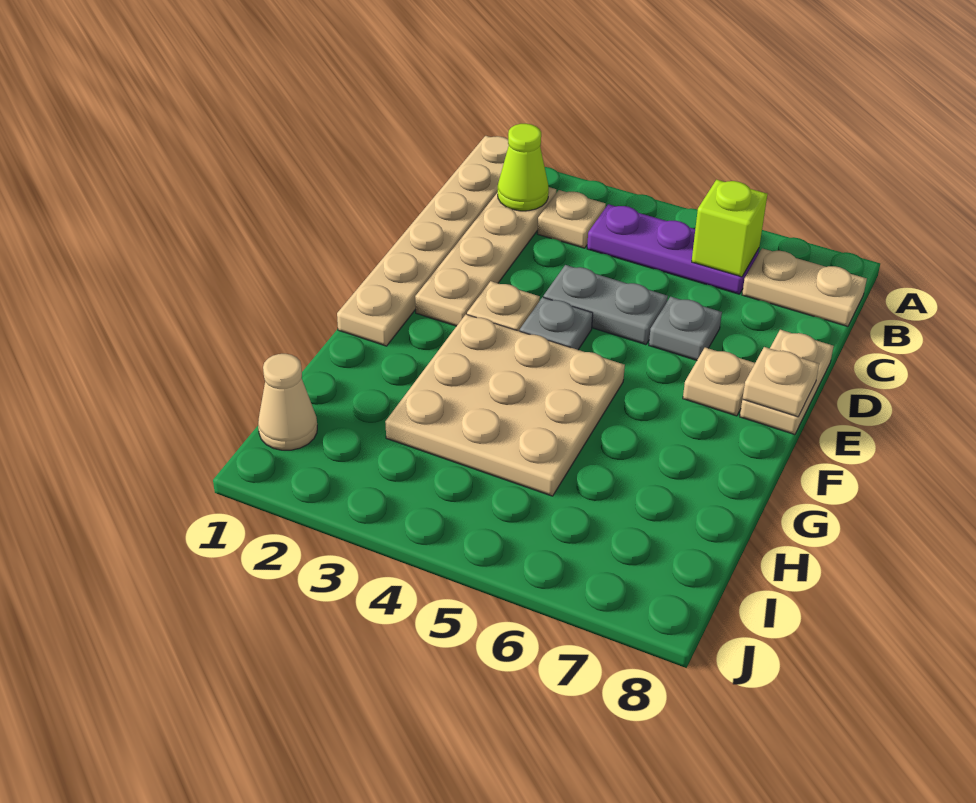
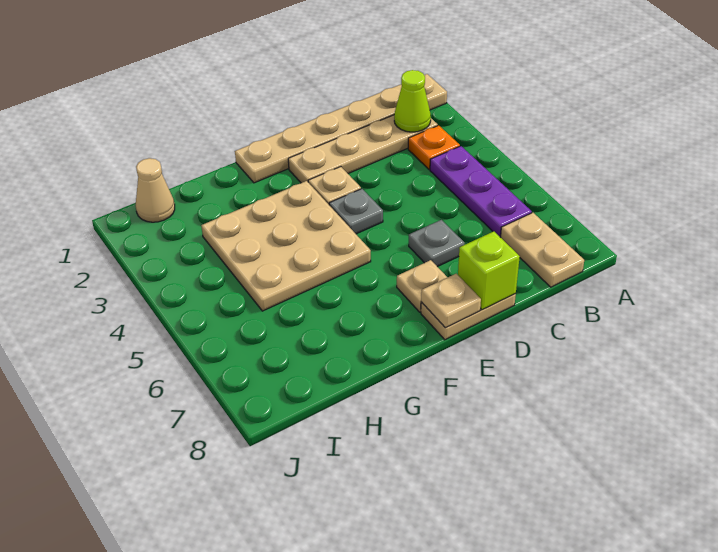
tan plate B3 level 1 -> orange plate B3 level 1
lime brick B6 level 2 -> lime brick D8 level 2
grey plate D4:D5 level 1 -> none

